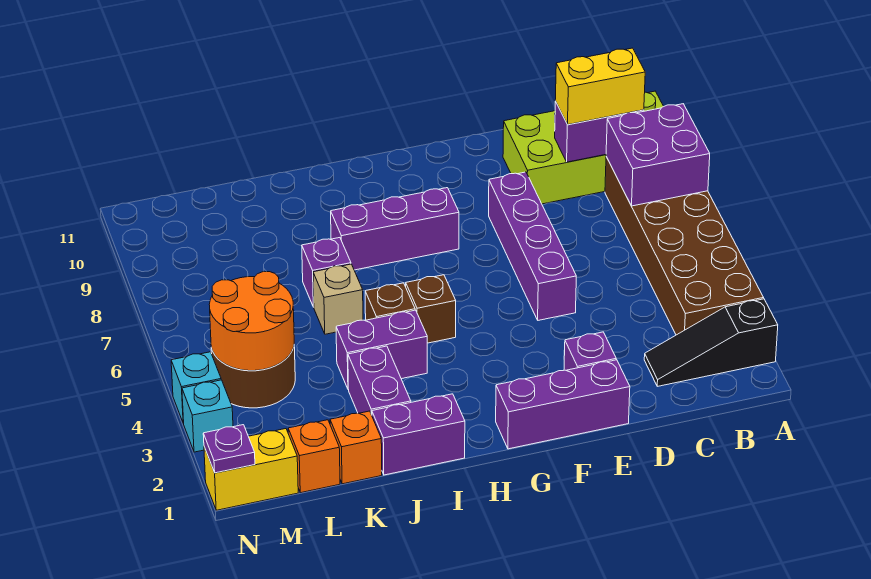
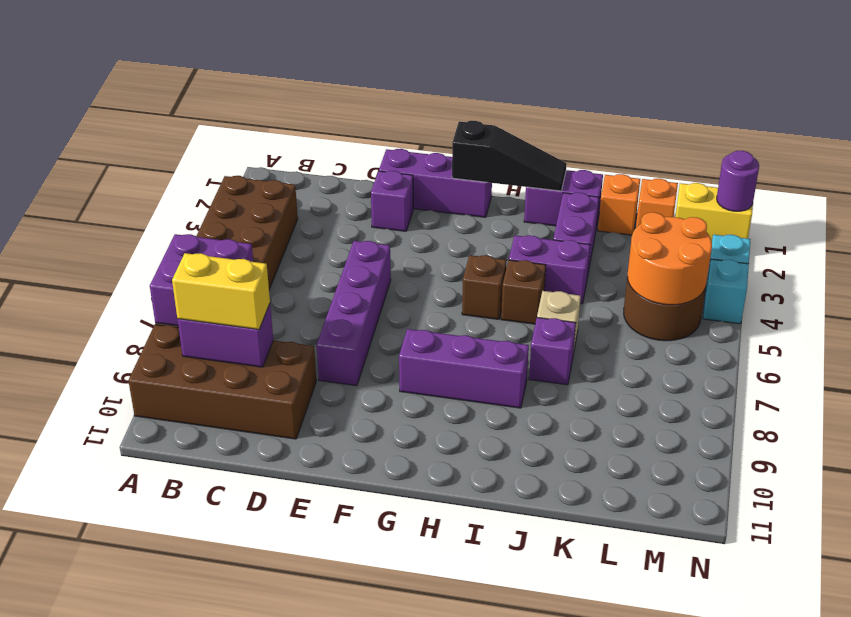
black slope A2:C2 level 1 top A -> black slope G1:I1 level 2 top G
lime brick A9:D10 level 1 -> brown brick A9:D10 level 1
purple plate N1 level 2 -> purple round brick N1 level 2

